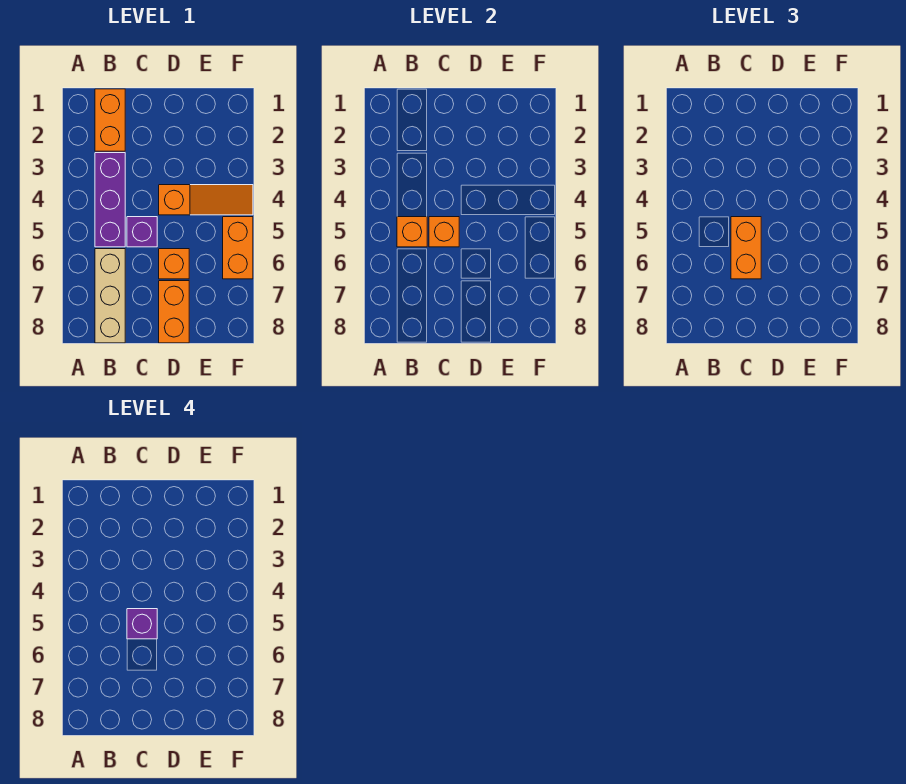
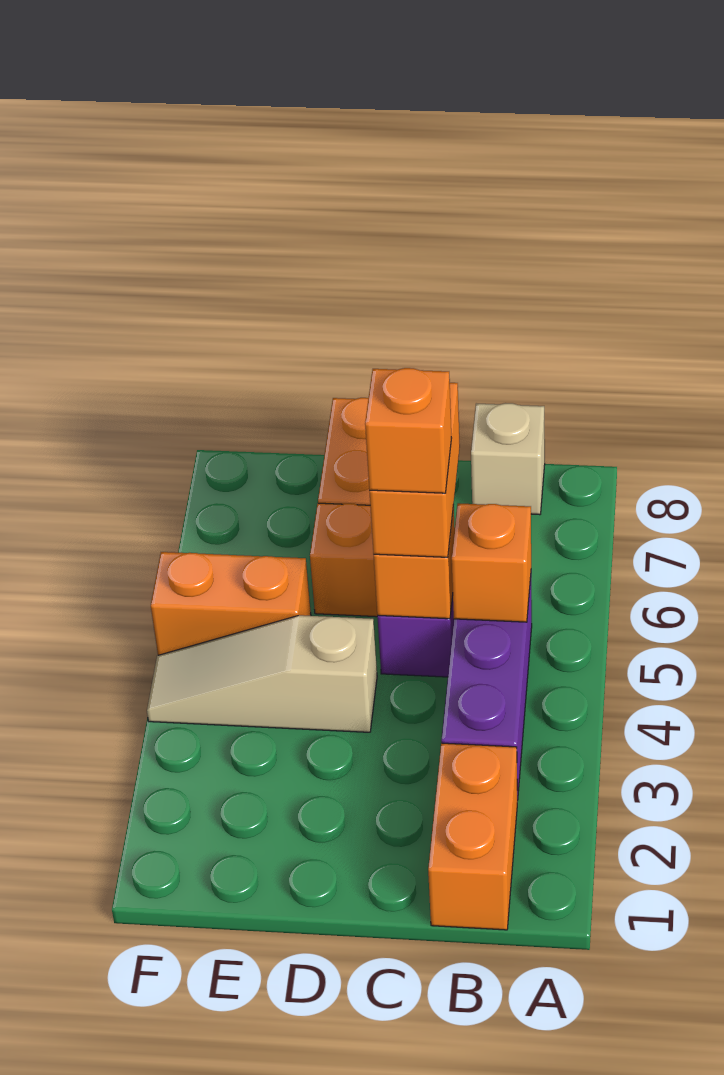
tan brick B6:B8 level 1 -> tan brick B8 level 1
purple brick C5 level 4 -> orange brick C5 level 4
orange slope D4:F4 level 1 top D -> tan slope D4:F4 level 1 top D
orange brick F5:F6 level 1 -> orange brick E5:F5 level 1

